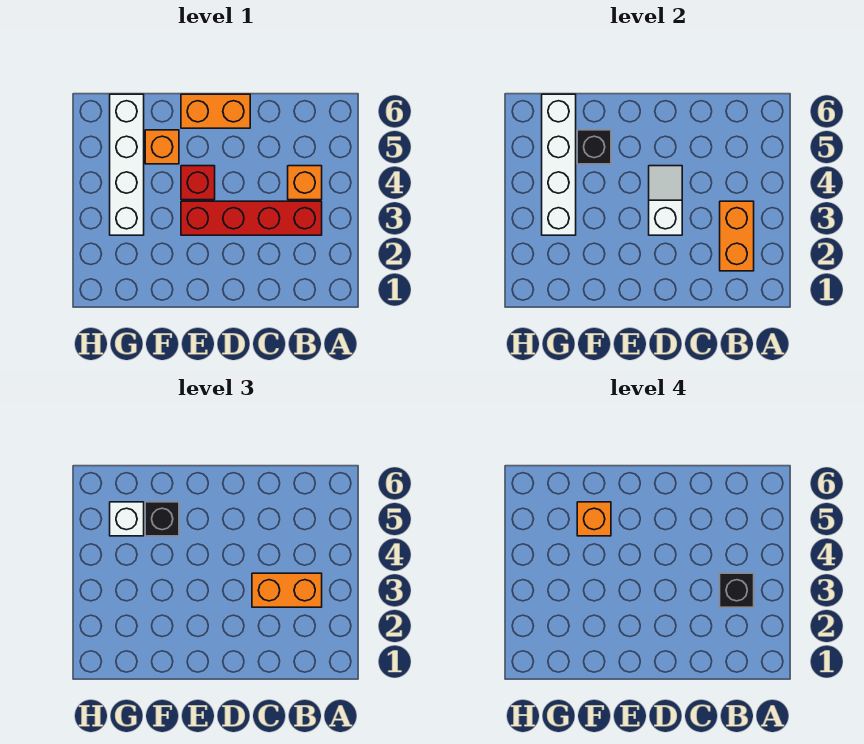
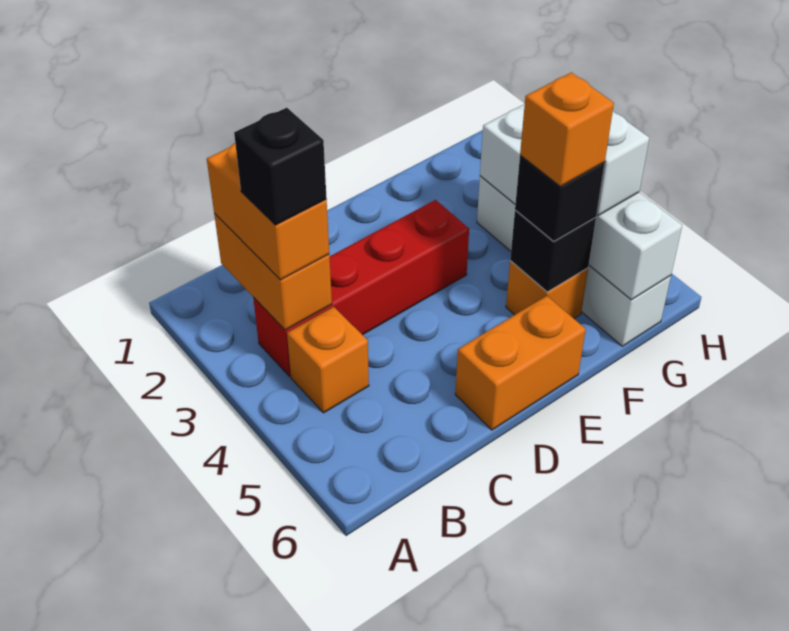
orange brick B3:C3 level 3 -> orange brick B2:B3 level 3
white slope D3:D4 level 2 top 3 -> none
red brick E4 level 1 -> none

